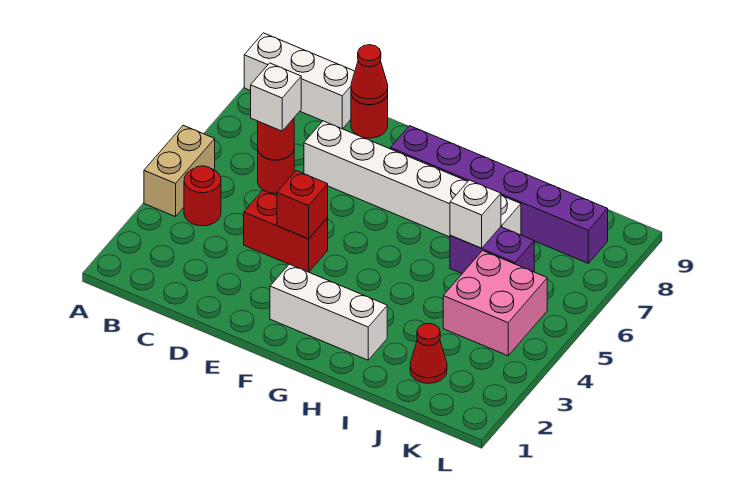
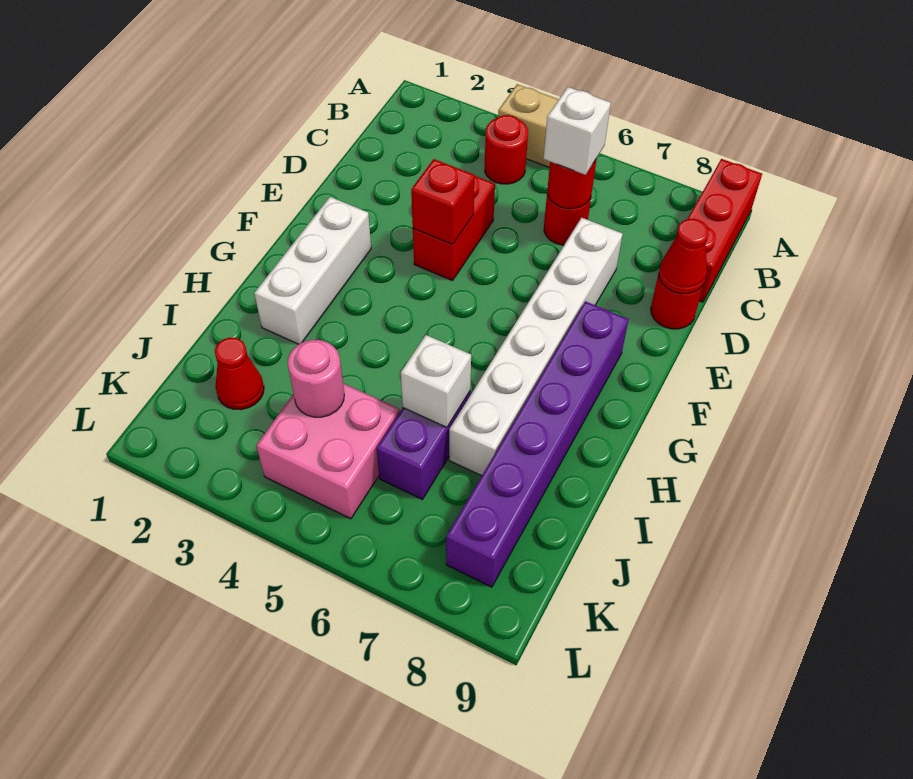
white brick A9:C9 level 1 -> red brick A9:C9 level 1
none -> pink round brick J4 level 2

